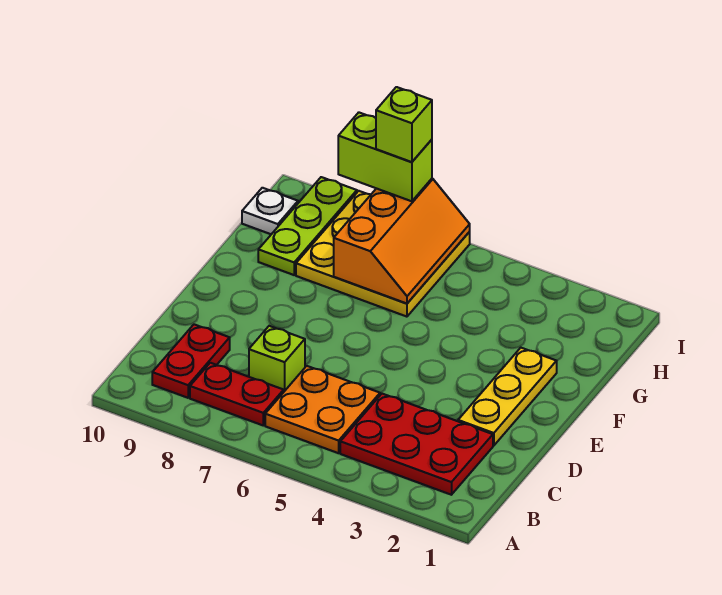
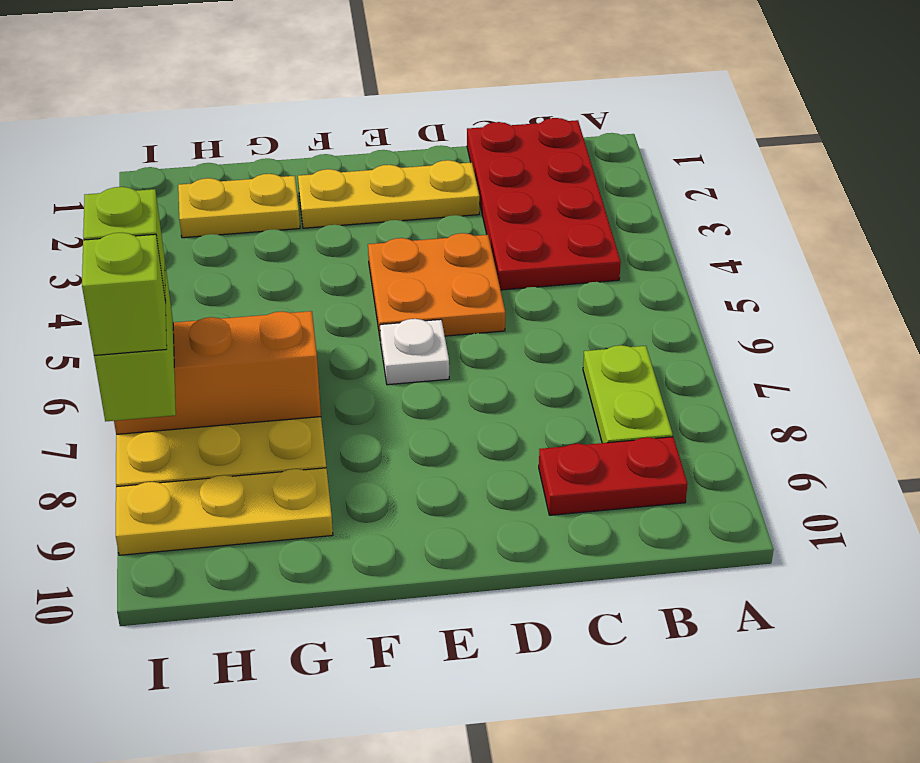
red plate B2:C4 level 1 -> red plate B1:C4 level 1
orange plate B5:C6 level 1 -> orange plate D4:E5 level 1
red plate B7:B8 level 1 -> lime plate B7:B8 level 1
lime brick C7 level 1 -> lime brick I8 level 4
none -> yellow plate G2:H2 level 1
lime plate G9:I9 level 1 -> yellow plate G9:I9 level 1
white plate H10 level 1 -> white plate E6 level 1

